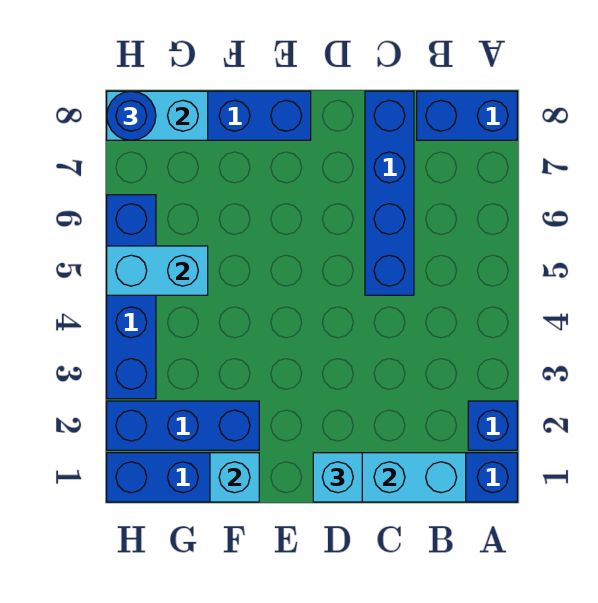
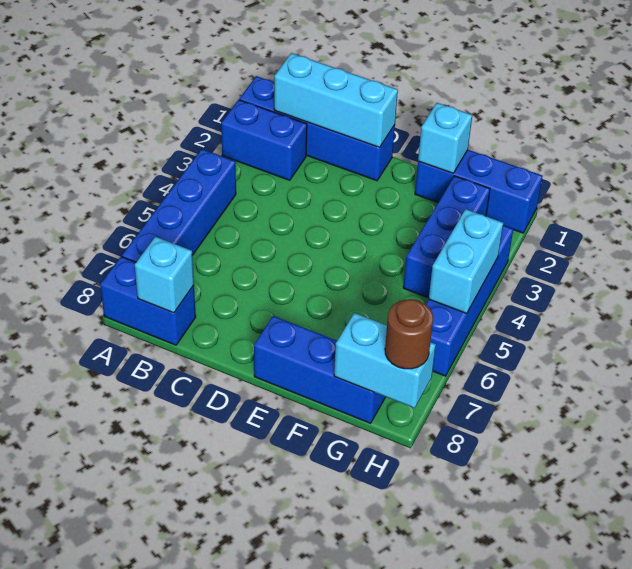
blue brick A2 level 1 -> blue brick A2:B2 level 1
blue brick C5:C8 level 1 -> blue brick A4:A7 level 1
cyan brick D1 level 3 -> cyan brick B8 level 2
blue brick F2:H2 level 1 -> blue brick G2:G4 level 1
cyan brick G5:H5 level 2 -> cyan brick H4:H5 level 2
blue round brick H8 level 3 -> brown round brick H8 level 3

